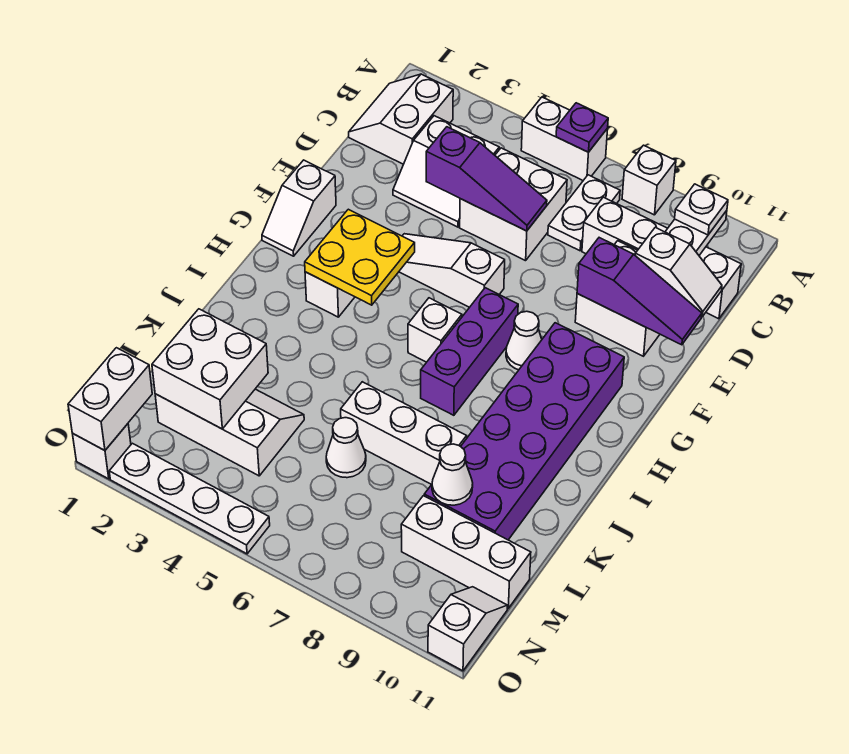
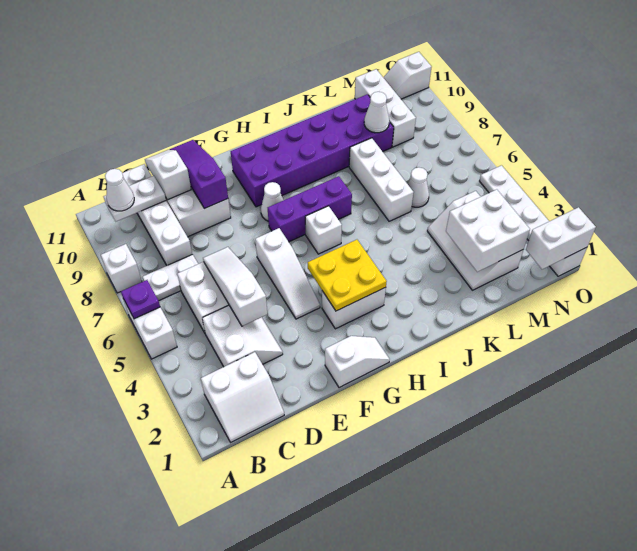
white plate B10 level 3 -> white cone B10 level 3
purple slope D4:D6 level 2 top 4 -> white slope D4:D6 level 2 top 4

